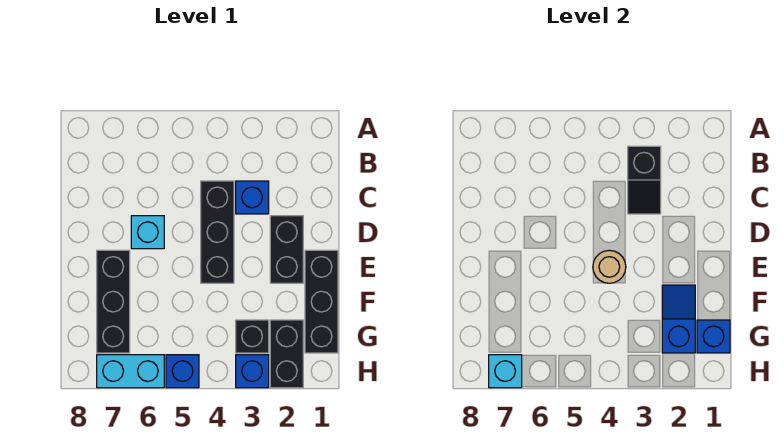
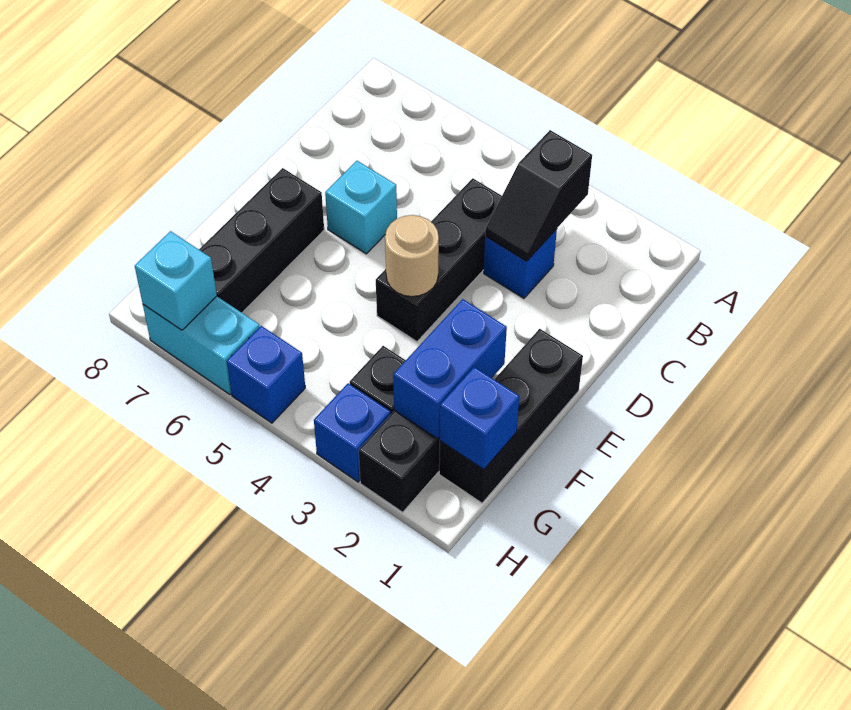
black brick D2:E2 level 1 -> none
blue slope F2:G2 level 2 top G -> blue brick F2:G2 level 2

